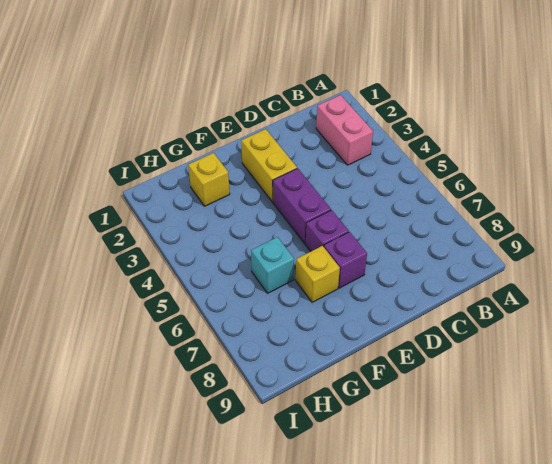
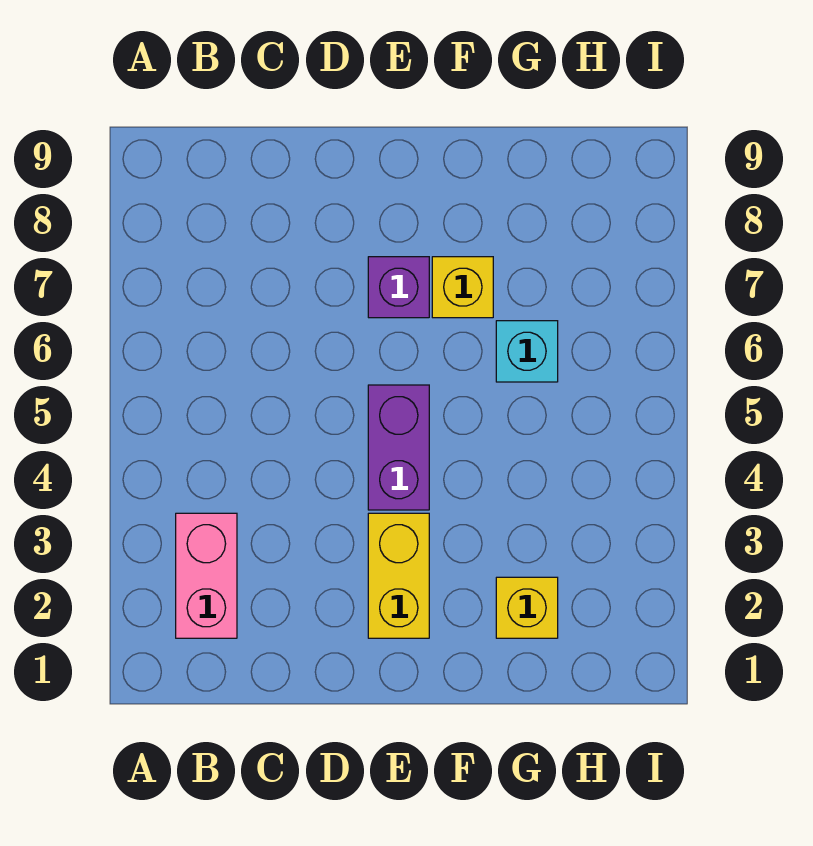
purple brick E6 level 1 -> none

